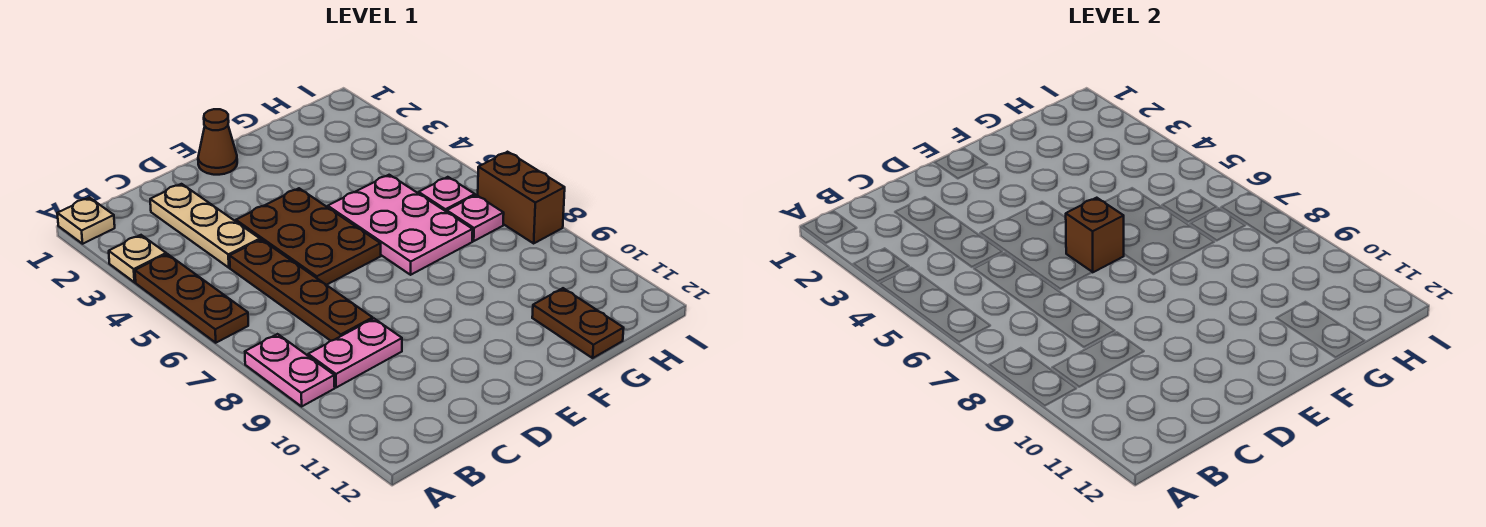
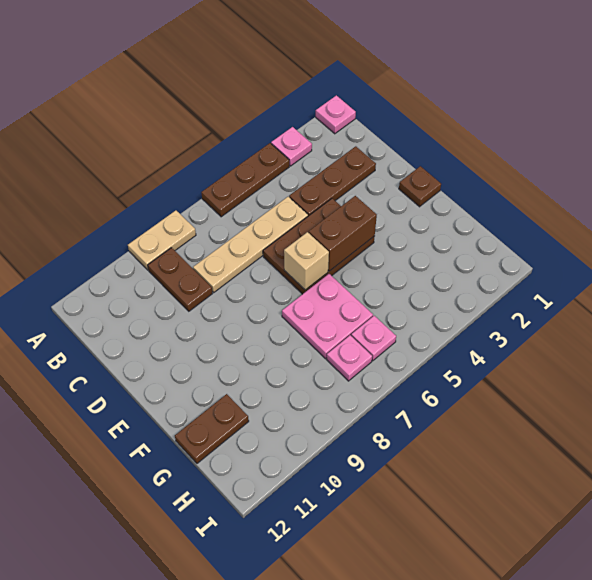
tan plate A1 level 1 -> pink plate A1 level 1
tan plate A3 level 1 -> pink plate A3 level 1
pink plate A8:A9 level 1 -> tan plate A8:A9 level 1
pink plate B9:C9 level 1 -> brown plate B9:C9 level 1
tan plate C2:C4 level 1 -> brown plate C2:C4 level 1
brown plate C5:C8 level 1 -> tan plate C5:C8 level 1
brown cone E1 level 1 -> brown plate E1 level 1
brown brick E6 level 2 -> tan brick E6 level 2
pink plate F5:G7 level 1 -> pink plate F6:G7 level 1
brown brick I7:I8 level 1 -> brown brick E4:E5 level 2

